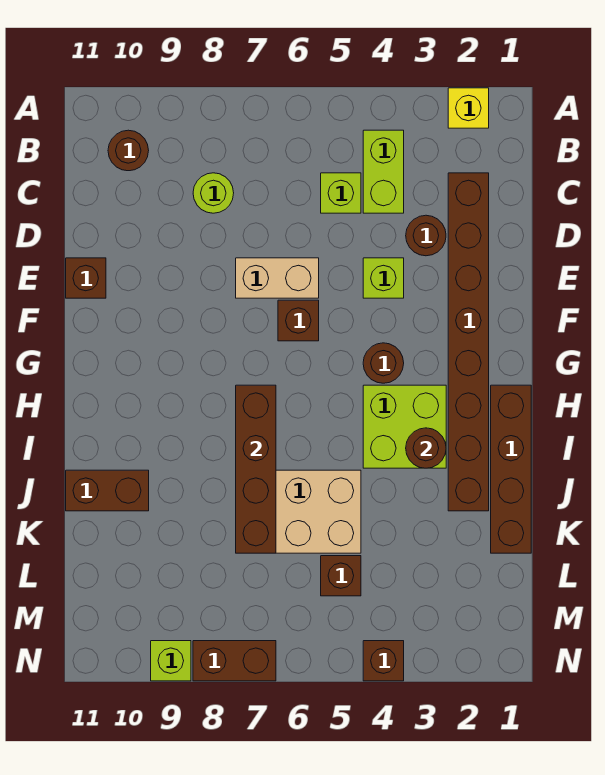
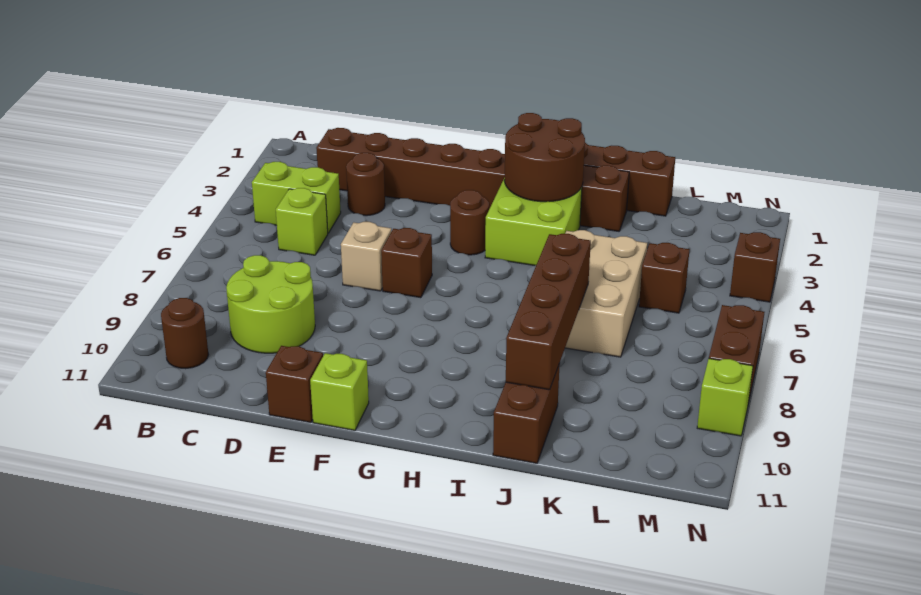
yellow brick A2 level 1 -> none
lime round brick C8 level 1 -> lime round brick C8:D9 level 1
lime brick E4 level 1 -> lime brick F11 level 1
tan brick E6:E7 level 1 -> tan brick E6 level 1
brown brick H7:K7 level 2 -> brown brick J7:J10 level 2
brown round brick I3 level 2 -> brown round brick H2:I3 level 2

